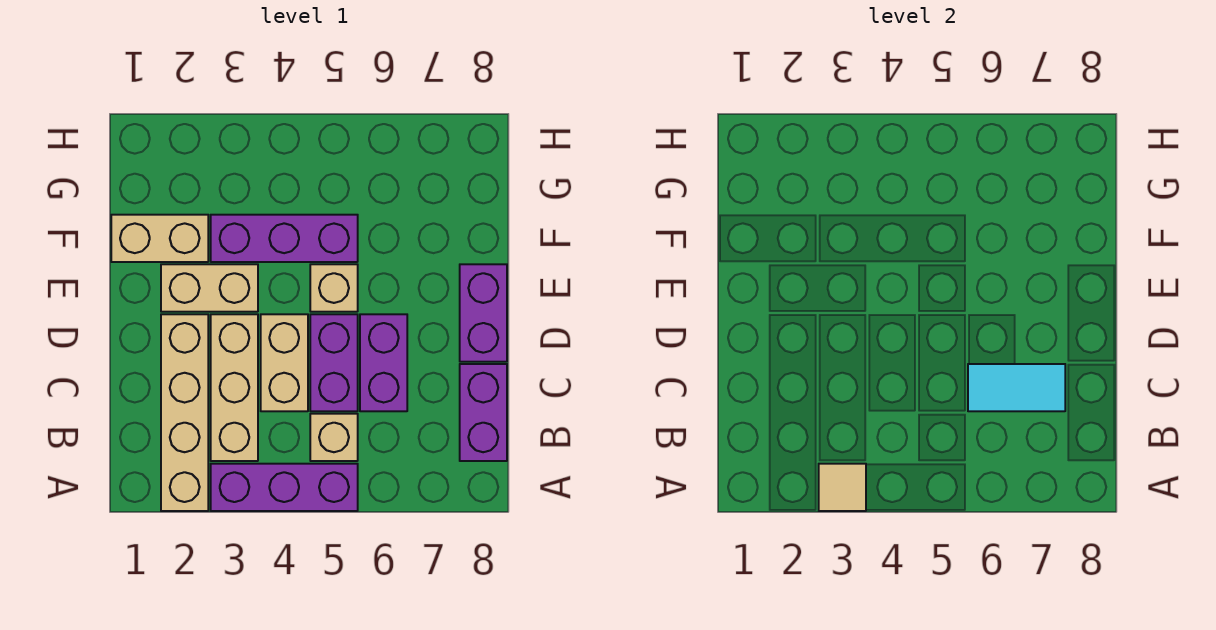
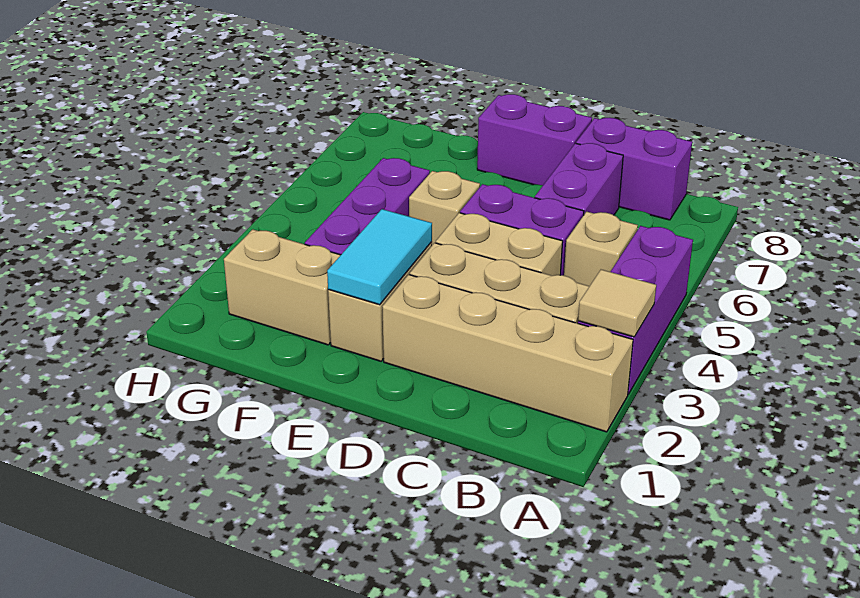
purple brick C6:D6 level 1 -> purple brick C6:C7 level 1
cyan tile C6:C7 level 2 -> cyan tile E2:E3 level 2
tan brick F1:F2 level 1 -> tan brick F2:G2 level 1

